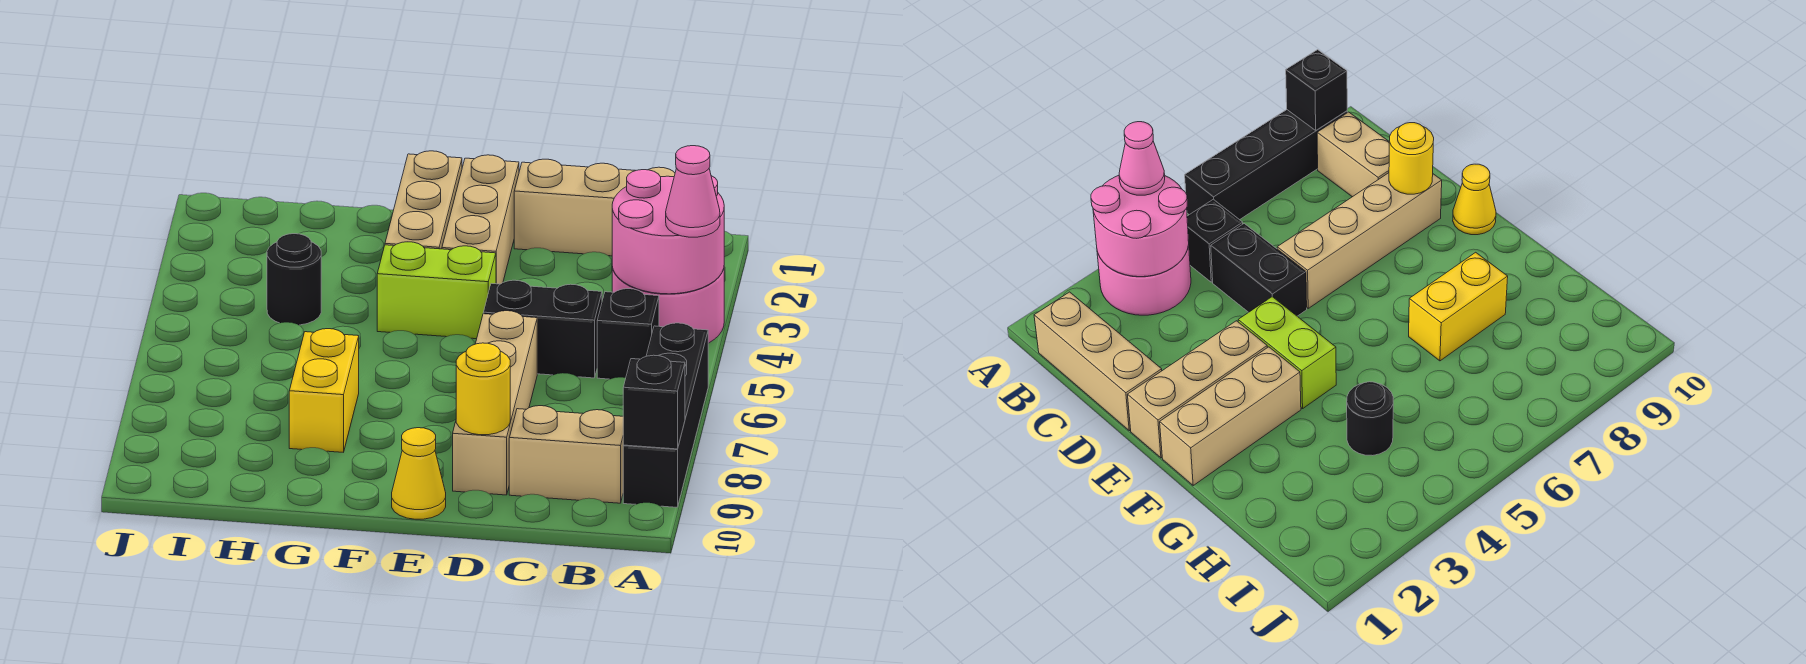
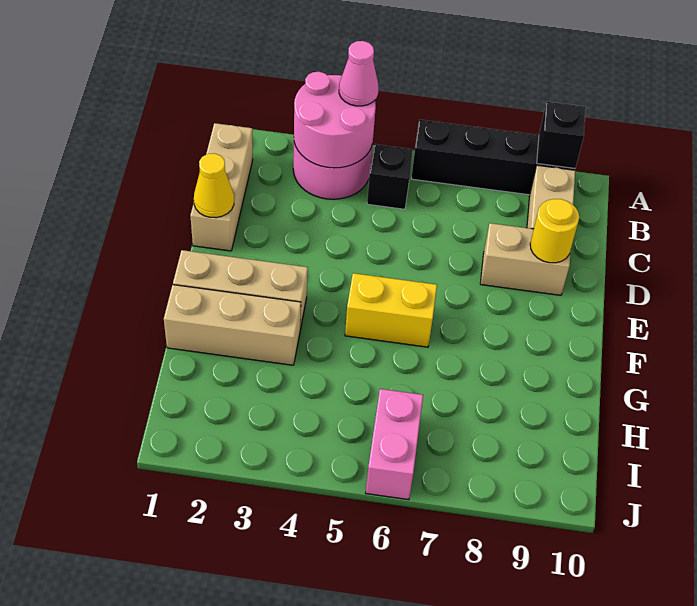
black brick C5:D5 level 1 -> none
tan brick D6:D9 level 1 -> tan brick D8:D9 level 1
tan brick E1:E3 level 1 -> tan brick G1:G3 level 1
lime brick E4:F4 level 1 -> none
yellow cone E10 level 1 -> yellow cone D1 level 2
yellow brick G7:G8 level 1 -> yellow brick F5:F6 level 1
black round brick H4 level 1 -> none
none -> pink brick I6:J6 level 1

